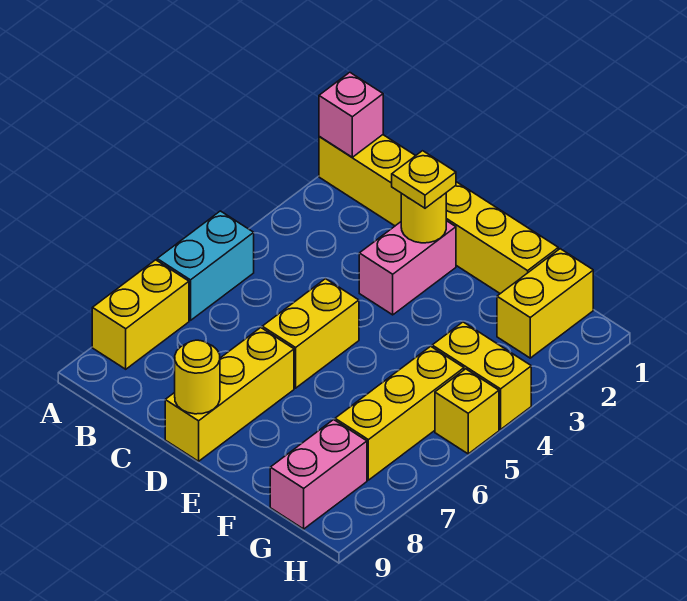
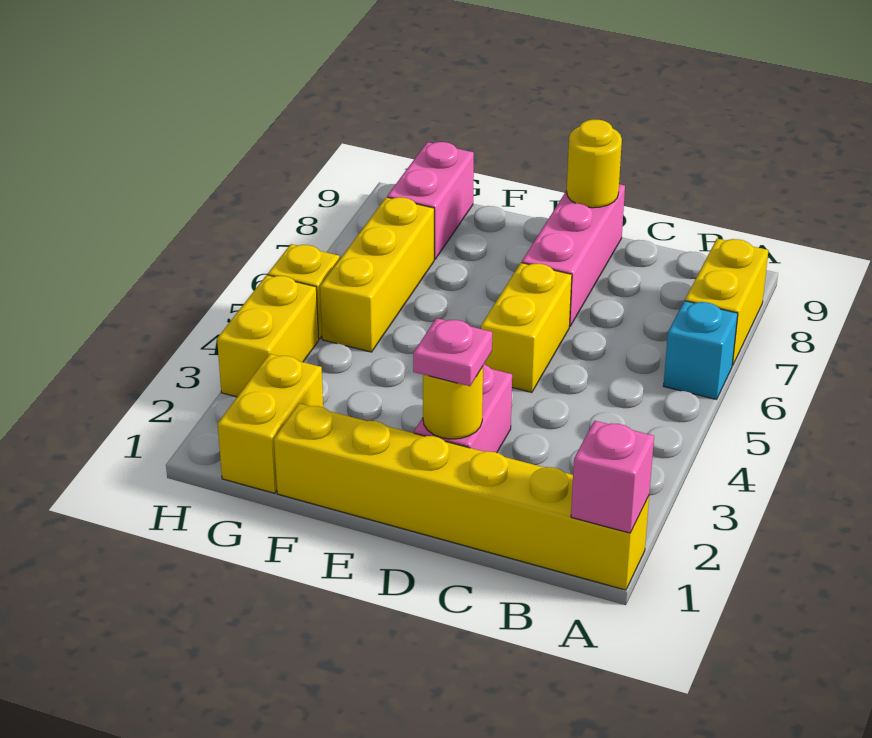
cyan brick A5:A6 level 1 -> cyan brick A6 level 1
yellow plate D2 level 3 -> pink plate D2 level 3
yellow brick D7:D9 level 1 -> pink brick D7:D9 level 1
yellow brick G4:H4 level 1 -> yellow brick H3:H4 level 1

